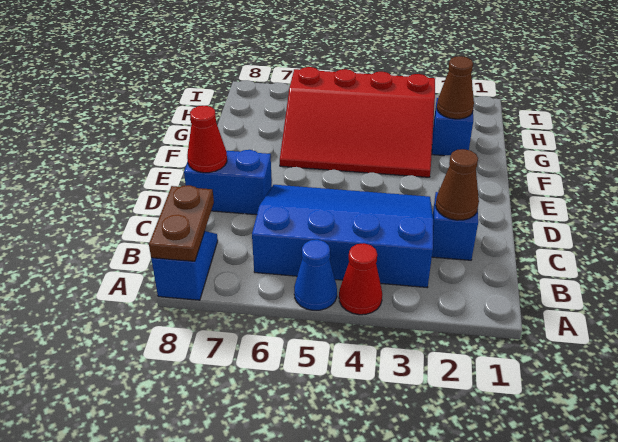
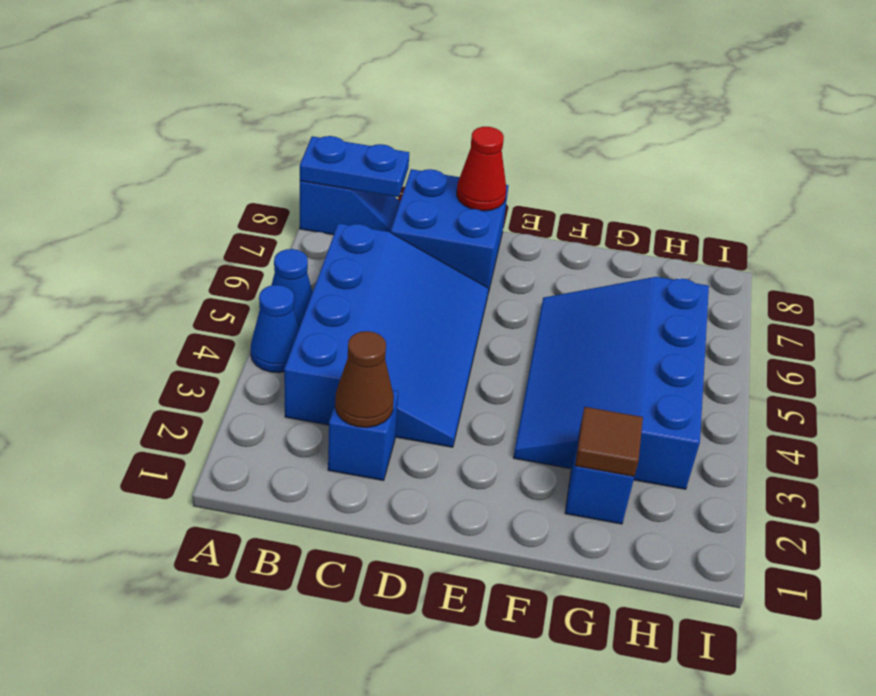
red cone A4 level 1 -> blue cone A4 level 1
brown plate A8:B8 level 2 -> blue plate A8:B8 level 2
blue brick D7:D8 level 1 -> blue brick C7:D8 level 1
red slope F3:H6 level 1 top H -> blue slope F3:H6 level 1 top H
brown cone G2 level 2 -> brown tile G2 level 2

